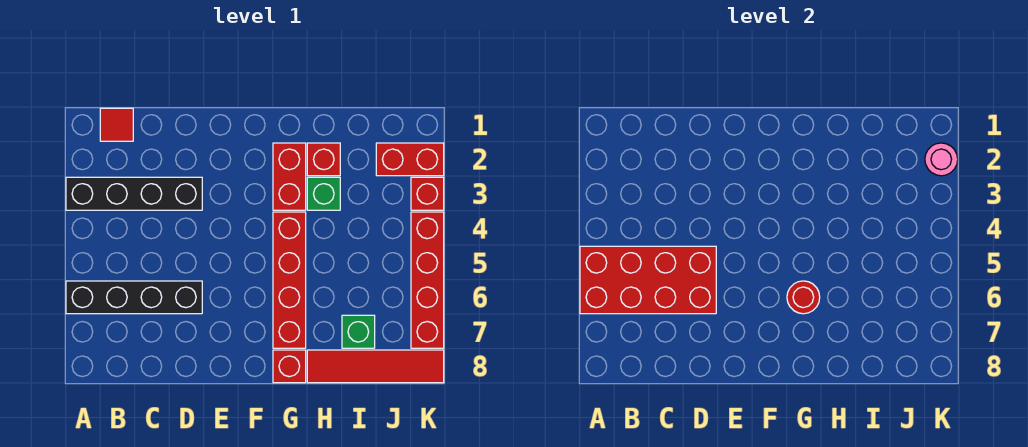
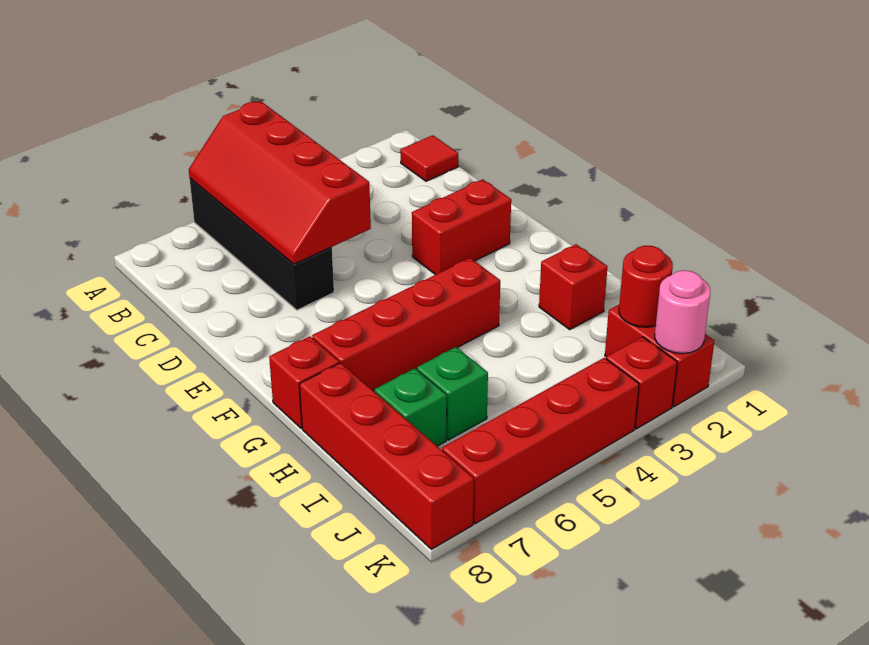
black brick A3:D3 level 1 -> none
red brick A5:D6 level 2 -> red slope A5:D6 level 2 top 5
red brick G2:G3 level 1 -> red brick E2:E3 level 1
red round brick G6 level 2 -> red round brick J2 level 2
green brick H3 level 1 -> green brick I6 level 1
red tile H8:K8 level 1 -> red brick H8:K8 level 1

